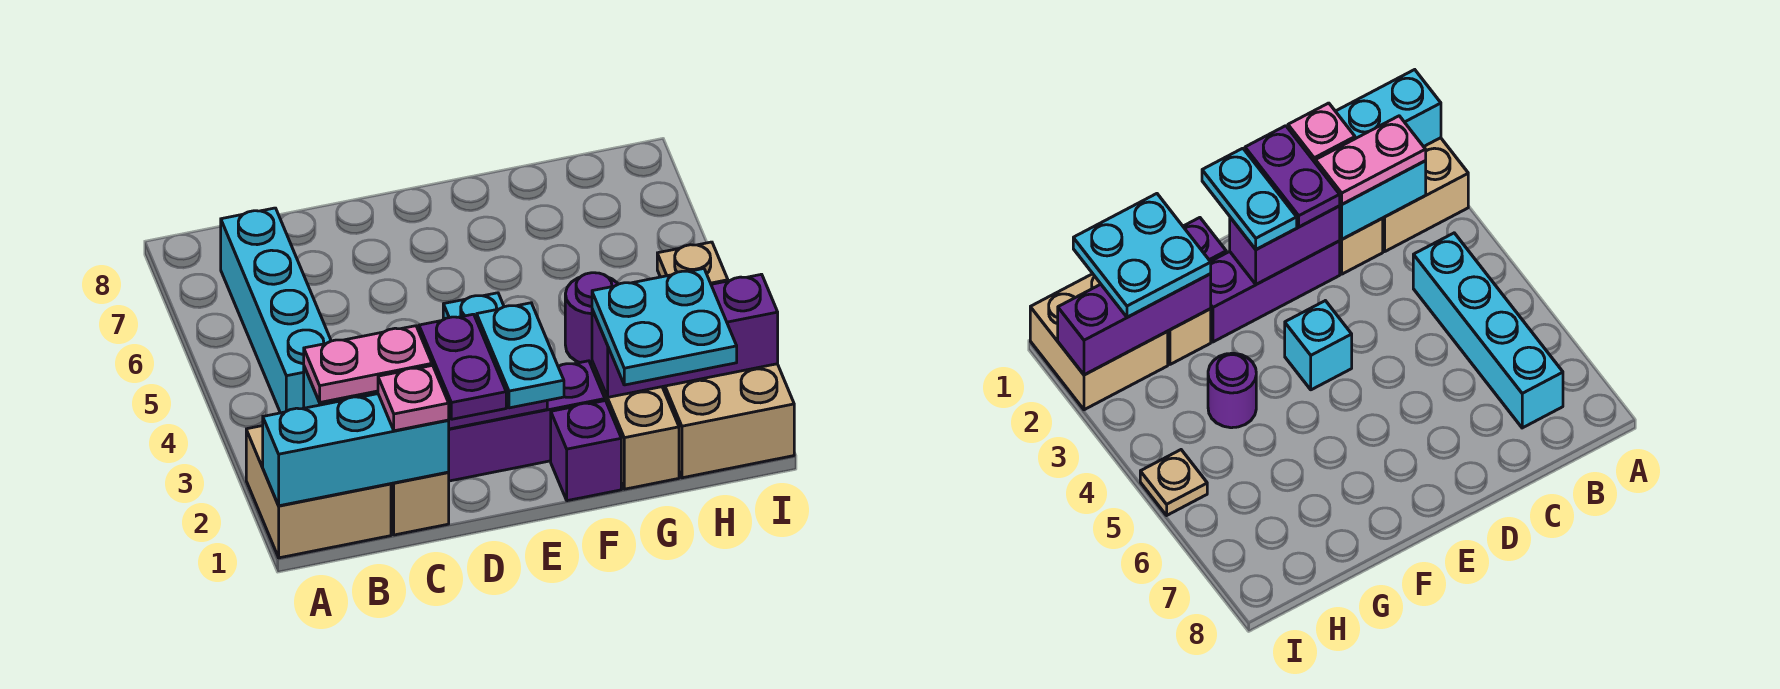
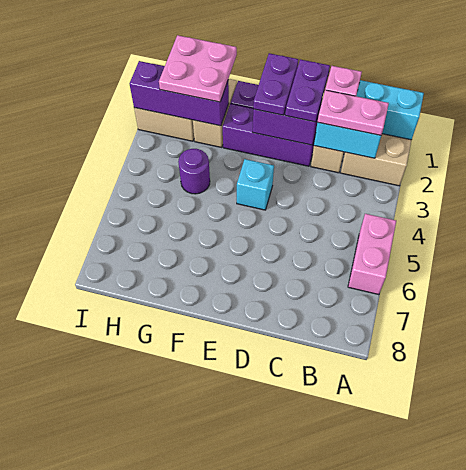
none -> pink brick A5:A6 level 1
cyan brick B4:B7 level 1 -> none
cyan plate E1:E2 level 3 -> purple plate E1:E2 level 3
cyan plate G1:H2 level 3 -> pink plate G1:H2 level 3
tan plate I5 level 1 -> none

